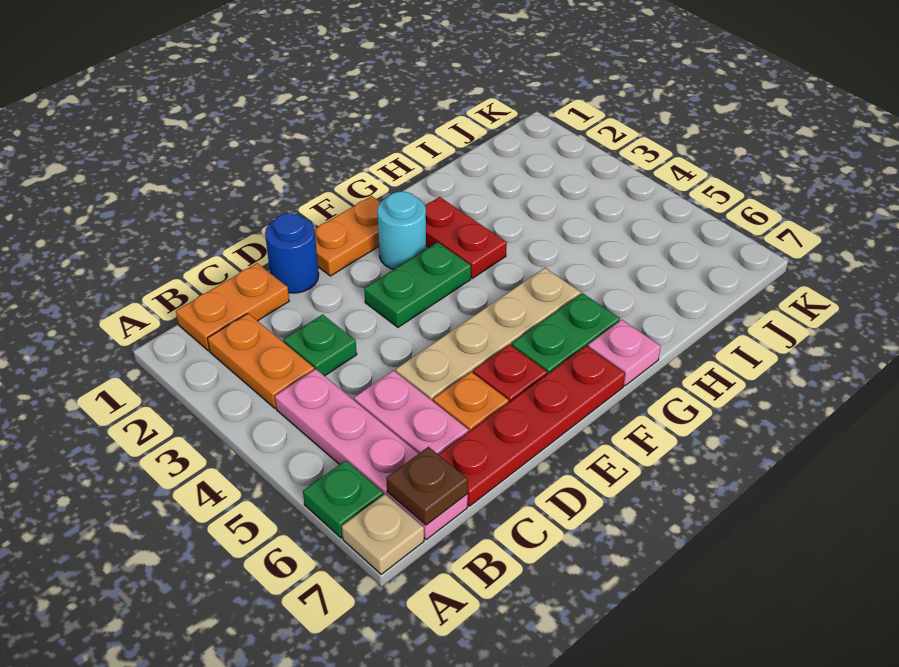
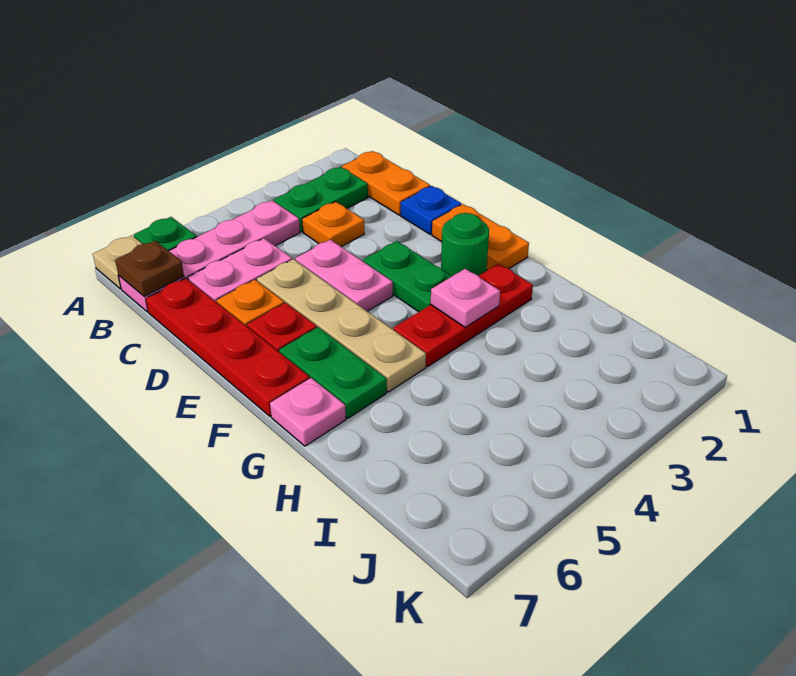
orange plate B2:B3 level 1 -> green plate B2:B3 level 1
green plate C3 level 1 -> orange plate C3 level 1
blue round brick D1 level 1 -> blue plate D1 level 1
none -> pink plate D4:E4 level 1
cyan round brick F2 level 1 -> green round brick F2 level 1
red plate G2:G3 level 1 -> red plate G2:G4 level 1
none -> pink plate G3 level 2

